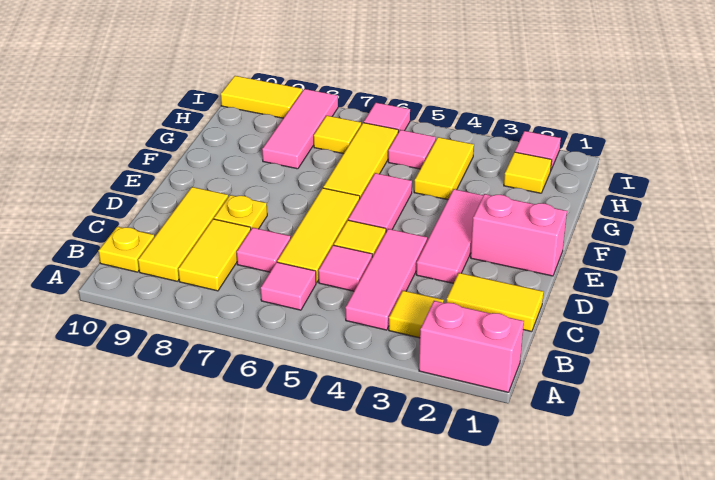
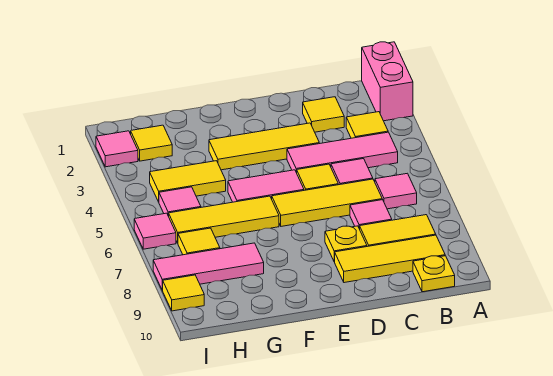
yellow tile C1:C2 level 1 -> yellow tile C2 level 1
pink tile D3:F3 level 1 -> yellow tile D3:F3 level 1
pink brick E1:E2 level 1 -> none
yellow tile I9:I10 level 1 -> yellow tile I9 level 1

